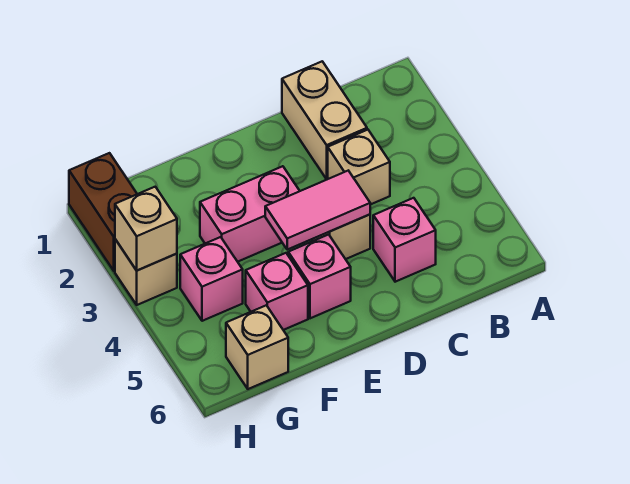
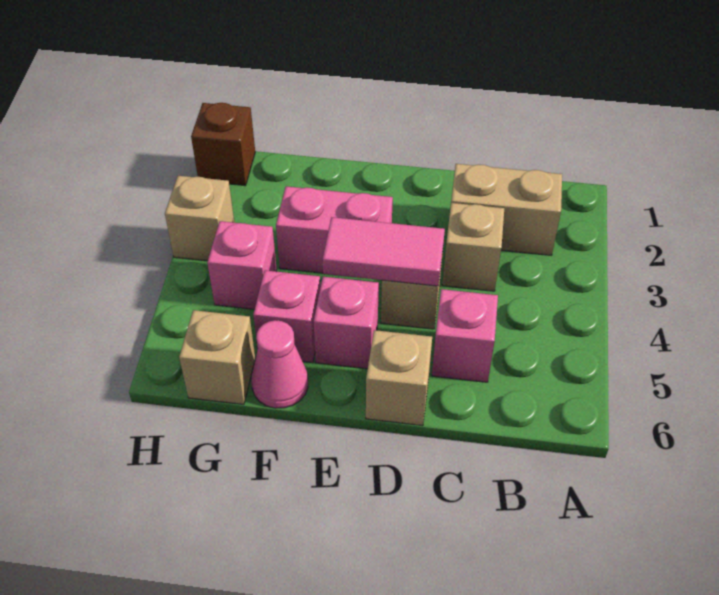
tan brick C1:C2 level 1 -> tan brick B2:C2 level 1
none -> pink cone F6 level 1
brown brick H1:H2 level 1 -> brown brick H1 level 1
tan brick H3 level 2 -> tan brick D6 level 1

